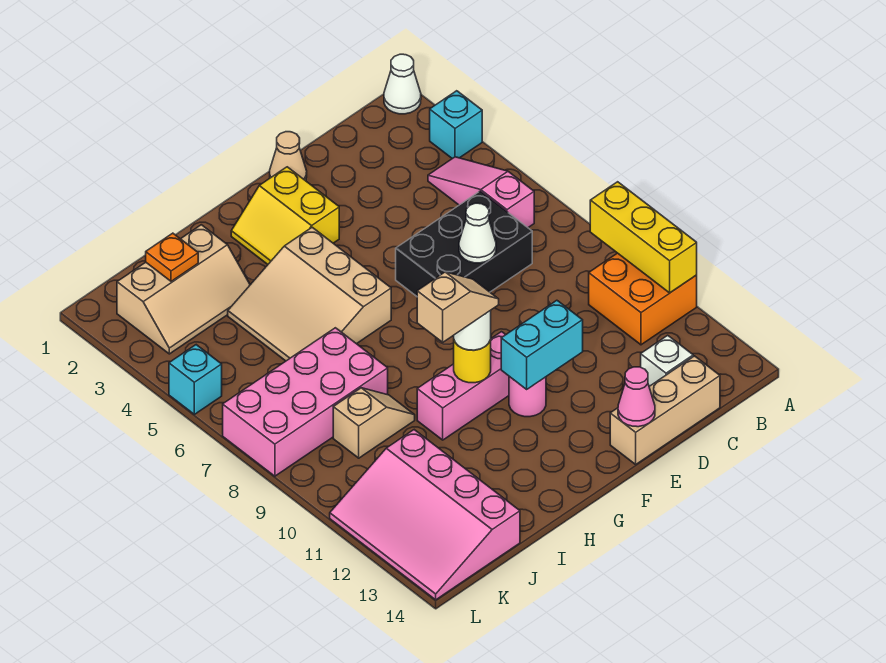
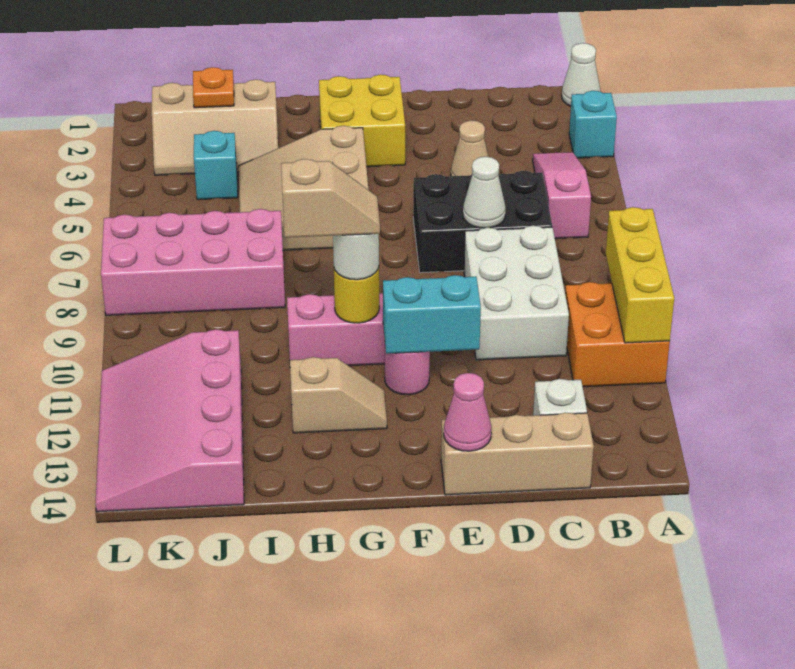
none -> white brick C8:D10 level 1
tan cone E1 level 1 -> tan cone D4 level 1
yellow slope F2:G3 level 1 top F -> yellow brick F2:G3 level 1
tan slope I9:J9 level 1 top J -> tan slope G12:H12 level 1 top H
cyan brick L5 level 1 -> cyan brick J4 level 1

